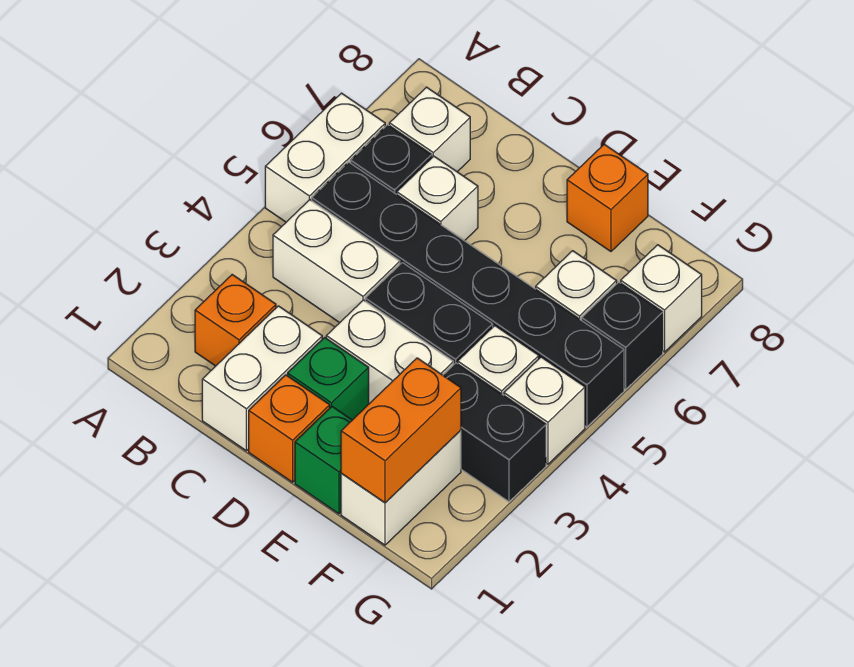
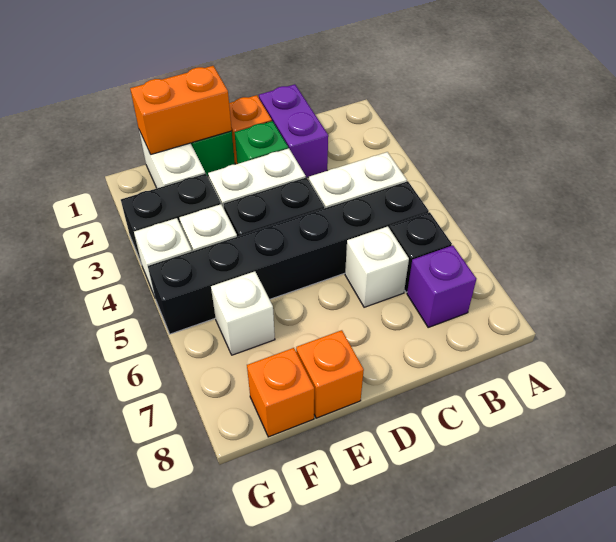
white brick A5:A6 level 1 -> none
orange brick B2 level 1 -> orange brick F8 level 1
white brick B7 level 1 -> purple brick B7 level 1
white brick C1:C2 level 1 -> purple brick C1:C2 level 1
orange brick F1:F2 level 2 -> orange brick E1:F1 level 2
black brick G6 level 1 -> none
white brick G7 level 1 -> none

